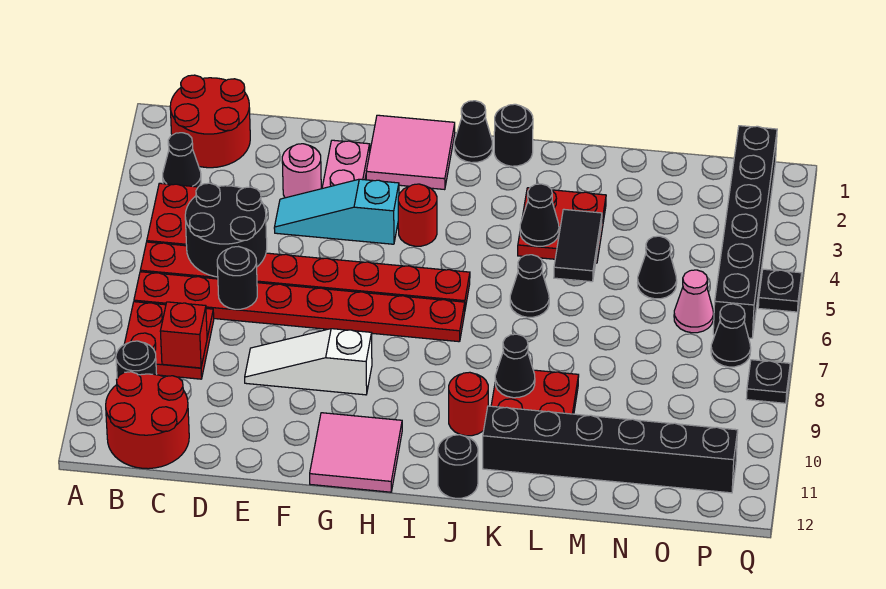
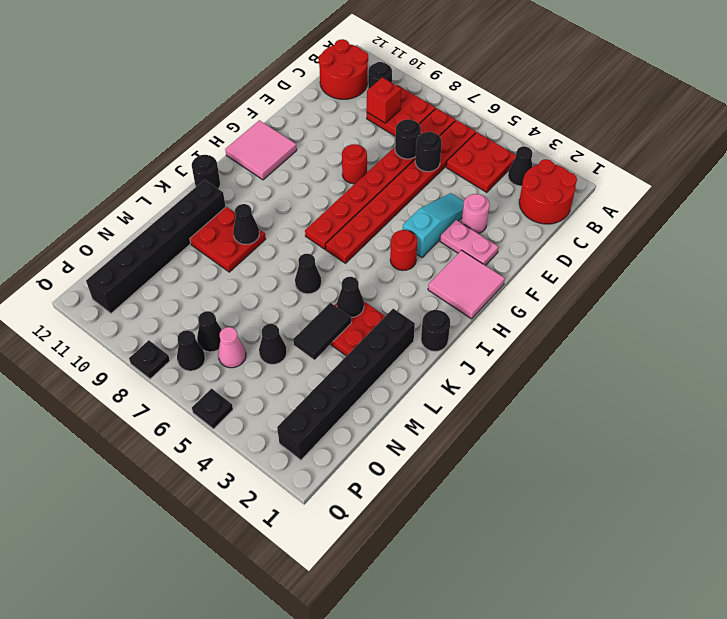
black round brick C5:D6 level 2 -> black round brick D6 level 2
white slope E9:G9 level 1 top G -> none
black cone I1 level 1 -> black cone O7 level 1
red round brick J10 level 1 -> red round brick F8 level 1
black tile L4:L5 level 2 -> black tile L4:M4 level 2
black brick P1:P6 level 1 -> black brick K2:P2 level 1

